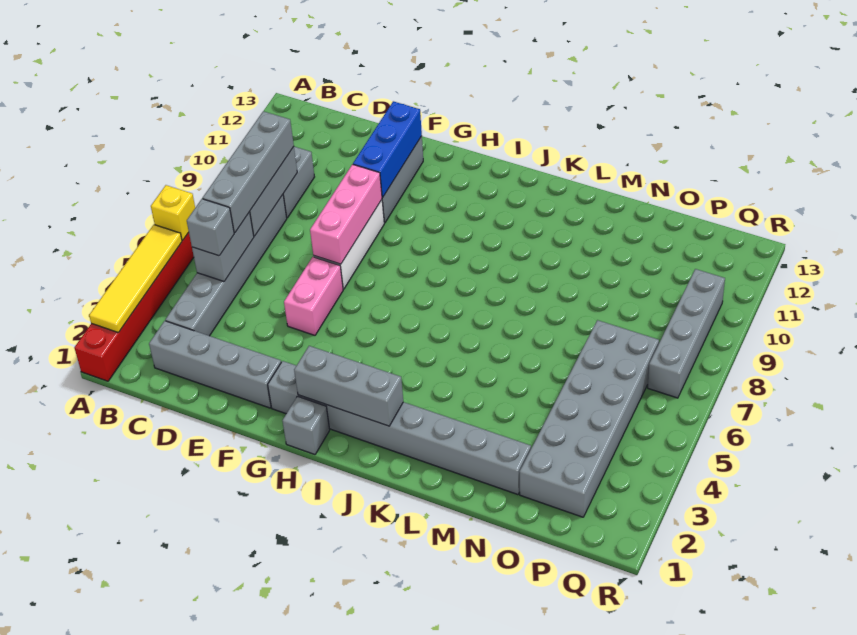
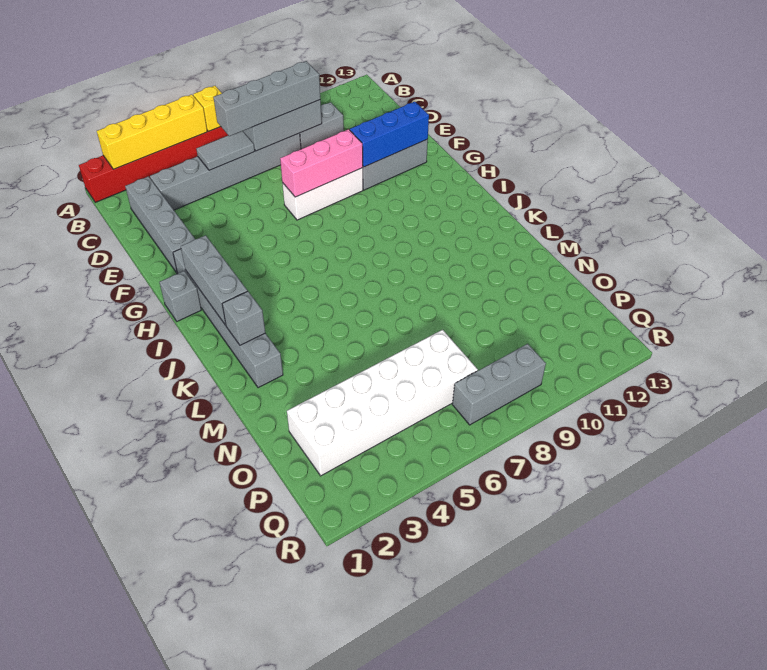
yellow tile A2:A5 level 2 -> yellow brick A2:A5 level 2
grey brick C5:C6 level 2 -> grey tile C5:C6 level 2
grey brick C5 level 3 -> grey brick K2 level 2
pink brick F5:F6 level 1 -> none
grey brick G2:N2 level 1 -> grey brick G2:L2 level 1
grey brick O2:P7 level 1 -> white brick O2:P7 level 1
grey brick Q7:Q10 level 1 -> grey brick Q7:Q9 level 1

